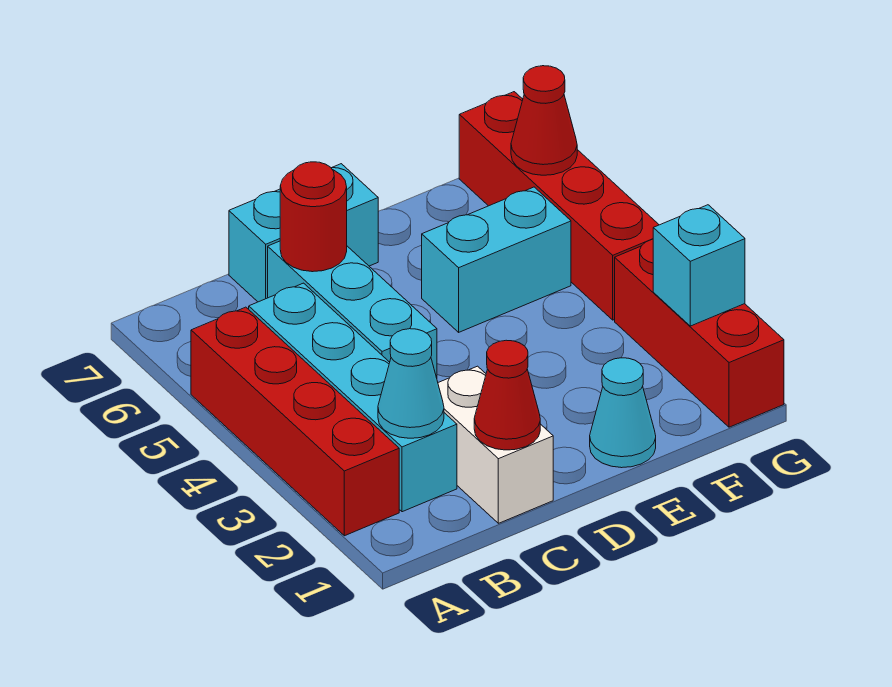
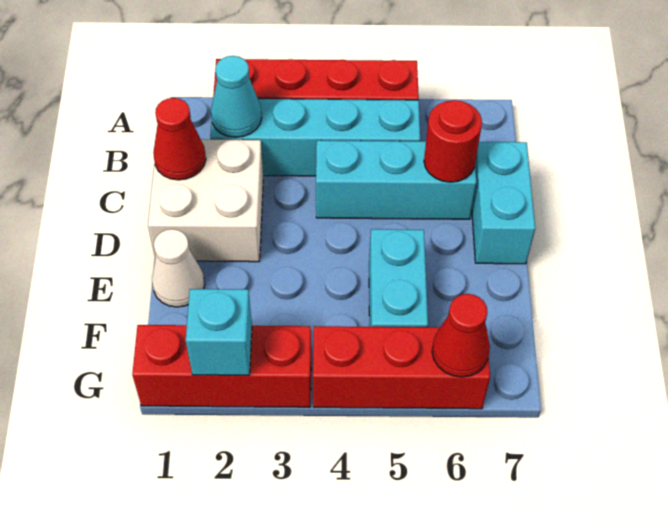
white brick C1:C2 level 1 -> white brick C1:D2 level 1
cyan cone E1 level 1 -> white cone E1 level 1
red brick G4:G7 level 1 -> red brick G4:G6 level 1

